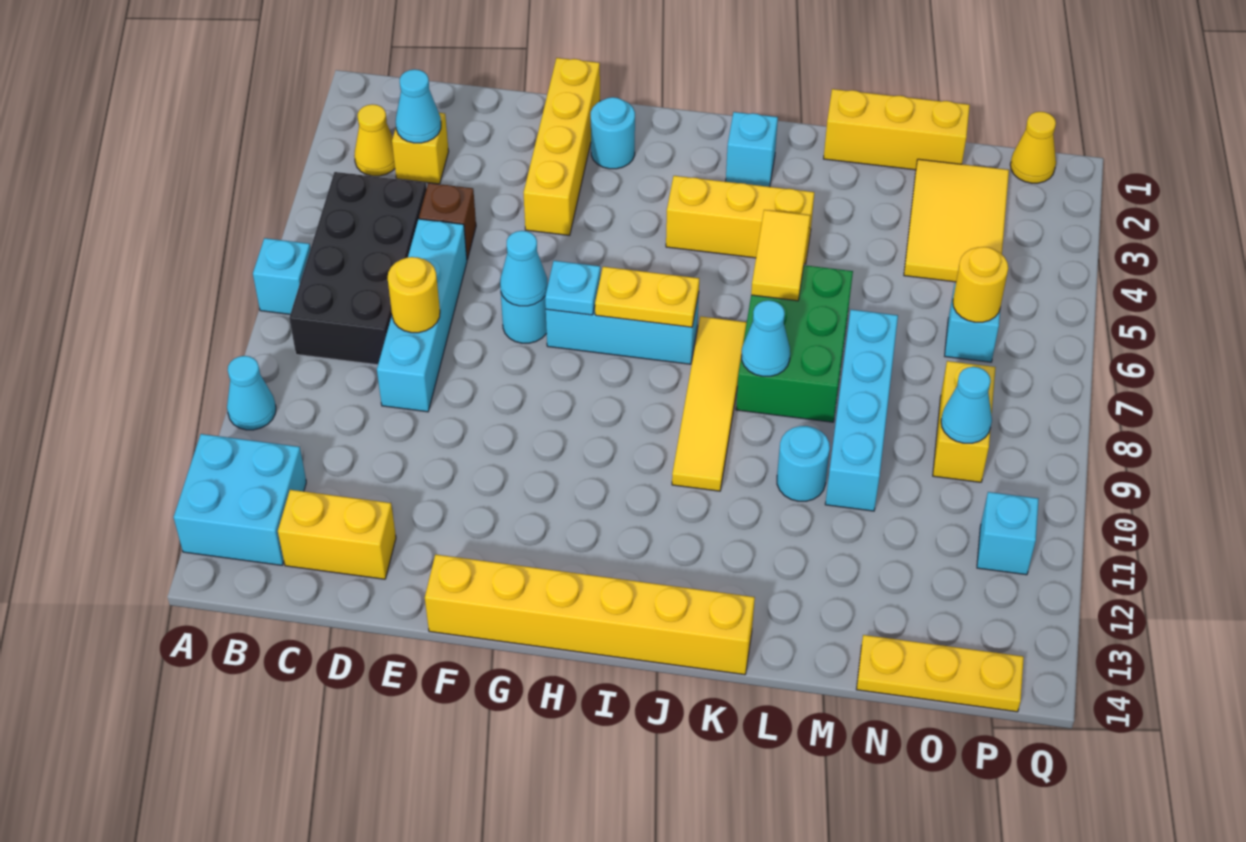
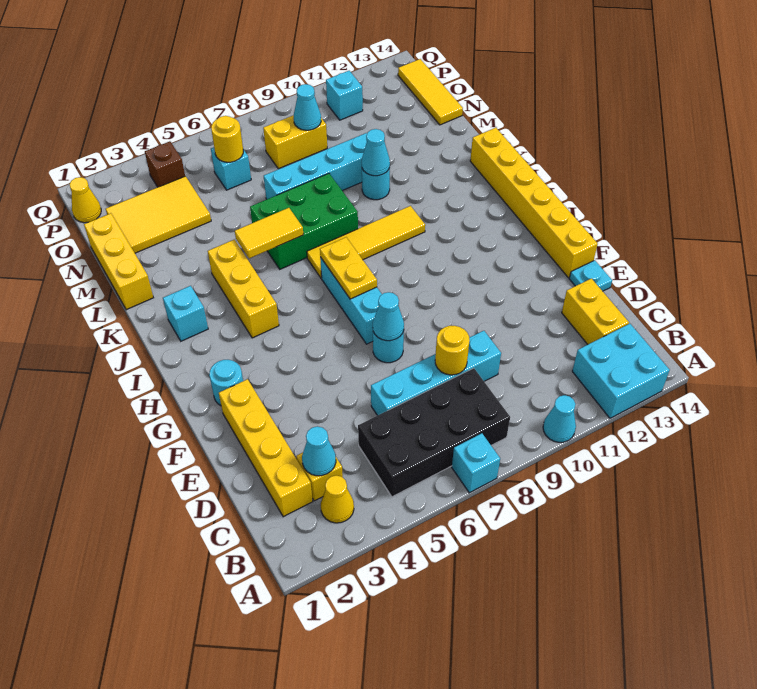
brown brick D5 level 1 -> brown brick P4 level 1
yellow brick F1:F4 level 1 -> yellow brick C2:F2 level 1
cyan plate G7 level 2 -> cyan plate E14 level 1
cyan cone K8 level 2 -> cyan cone L10 level 2
yellow plate N14:P14 level 1 -> yellow tile N14:P14 level 1

